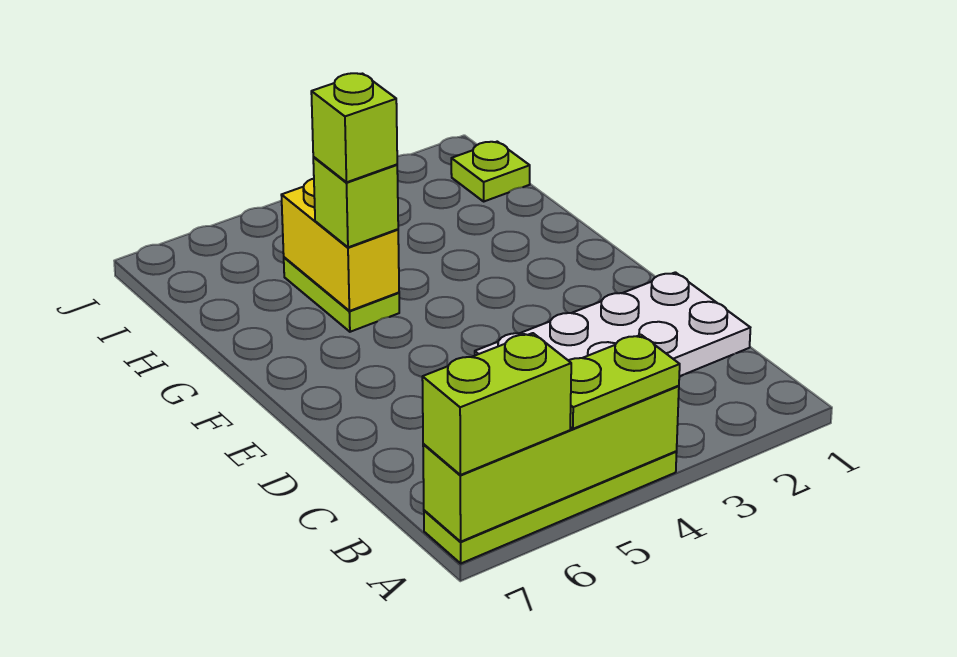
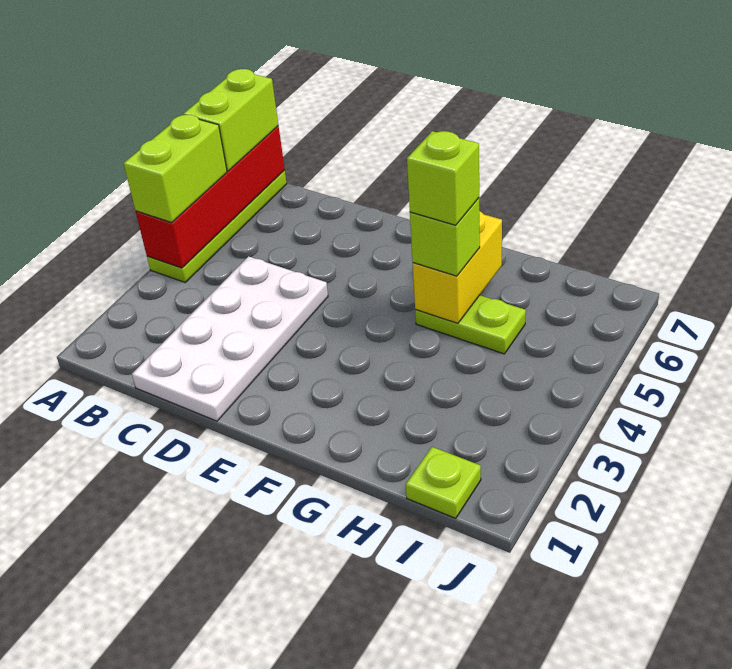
lime brick A4:A7 level 2 -> red brick A4:A7 level 2
lime plate A4:A5 level 3 -> lime brick A4:A5 level 3
yellow brick G5:H5 level 2 -> yellow brick G5:G6 level 2

